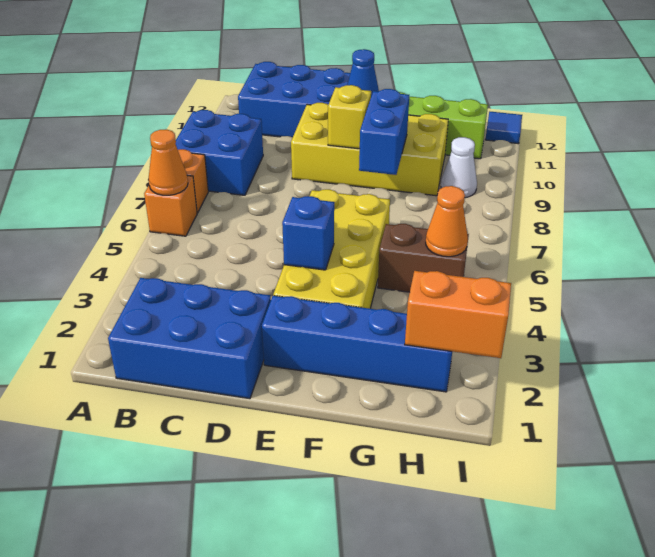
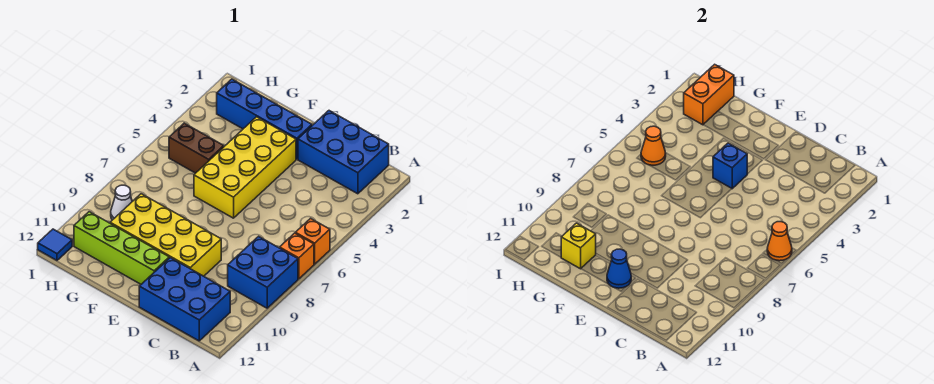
yellow brick E9 level 2 -> yellow brick G11 level 2
blue brick F8:F9 level 2 -> none
orange brick H2:I2 level 2 -> orange brick H1:H2 level 2

